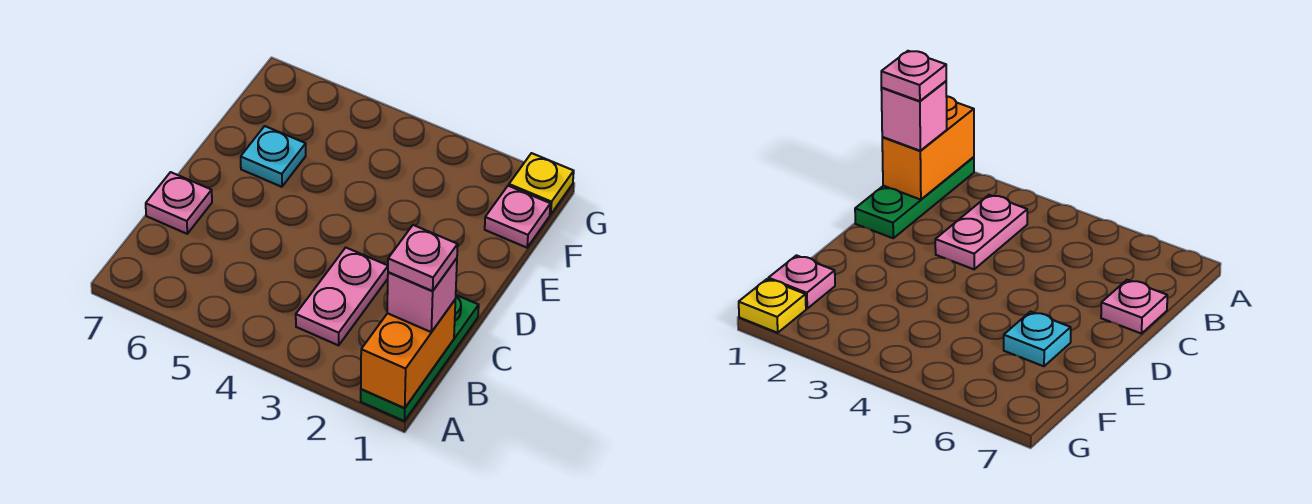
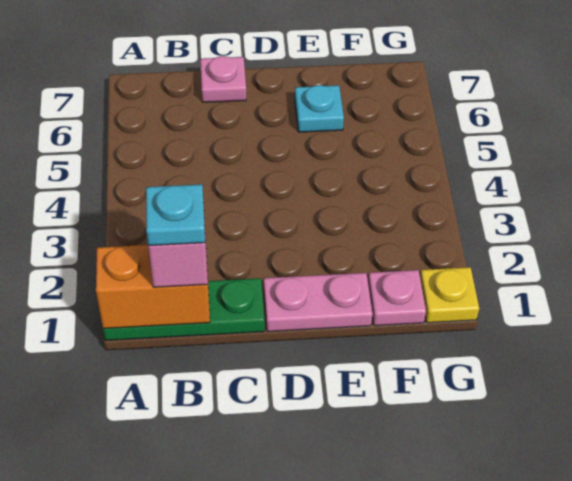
pink plate B1 level 4 -> cyan plate B1 level 4
pink plate B3:C3 level 1 -> pink plate D1:E1 level 1

